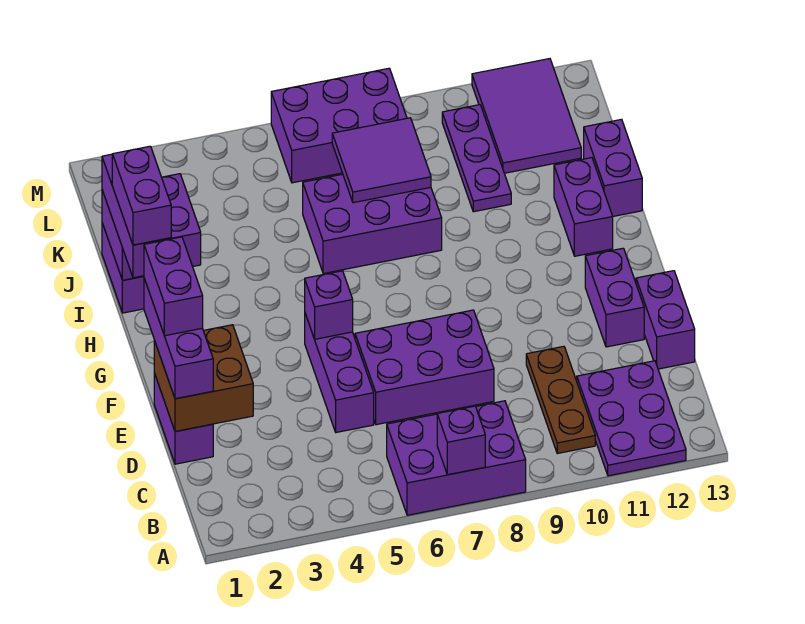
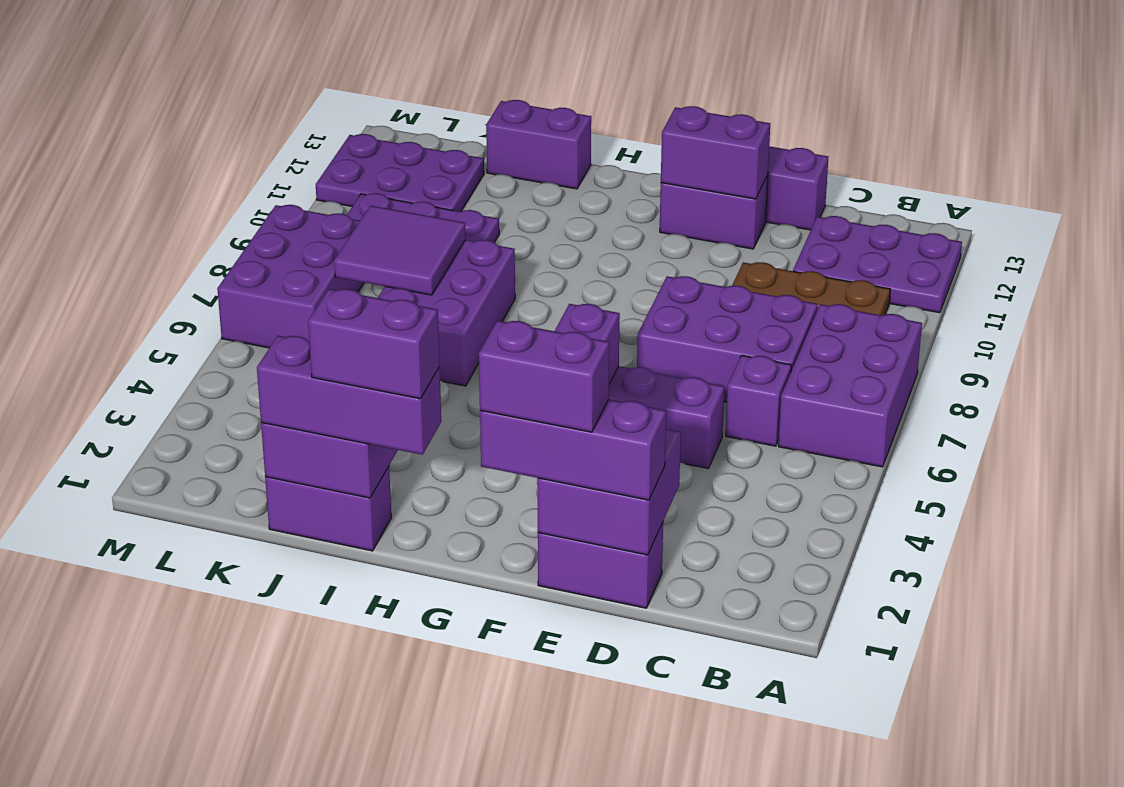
purple brick A7 level 2 -> purple brick C6 level 1
brown brick D1:E2 level 2 -> purple brick D1:E2 level 2
purple brick D6:E8 level 1 -> purple brick C7:E8 level 1
purple brick H12:I12 level 1 -> purple brick E12:F12 level 2
purple tile K11:M12 level 1 -> purple plate K11:M12 level 1

